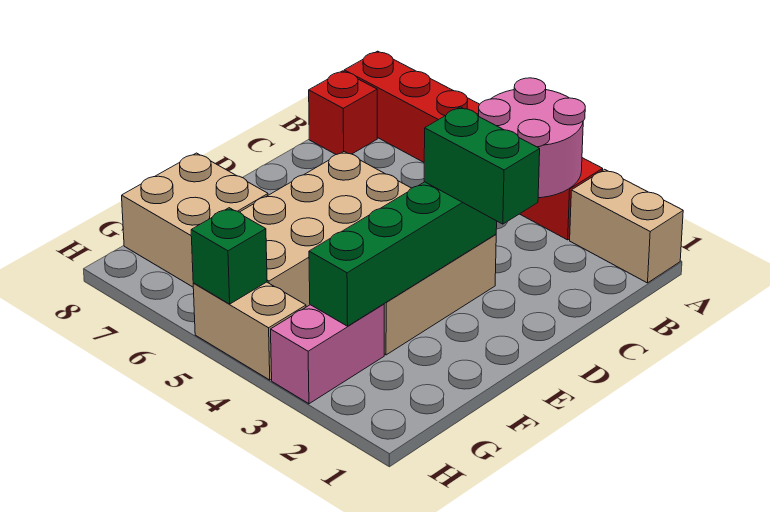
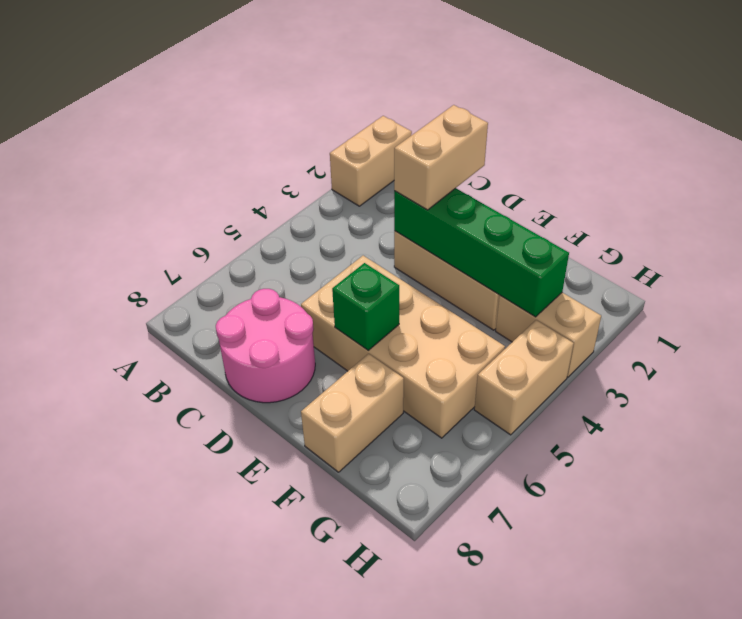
red brick A3:A8 level 1 -> none
pink round brick A3:B4 level 2 -> pink round brick C7:D8 level 1
red brick B8 level 1 -> none
green brick D2:D3 level 3 -> tan brick D2:D3 level 3
tan brick F7:G8 level 1 -> tan brick F7:F8 level 1
pink brick G3:H3 level 1 -> tan brick G3:H3 level 1
green brick H5 level 2 -> green brick E6 level 2

